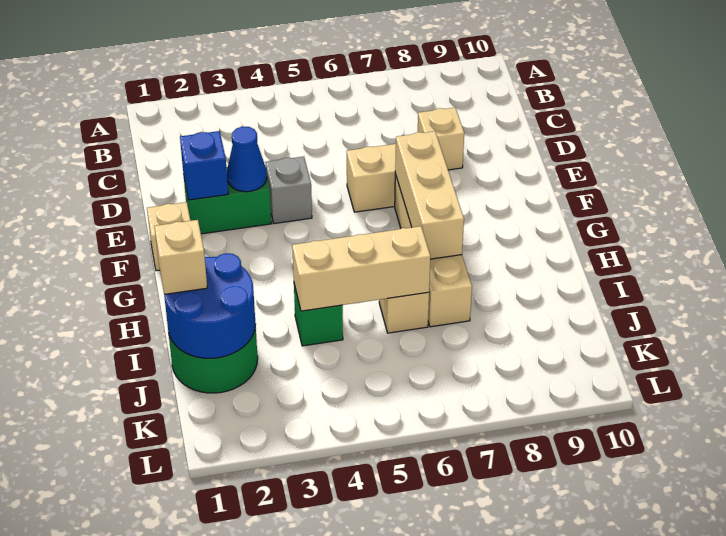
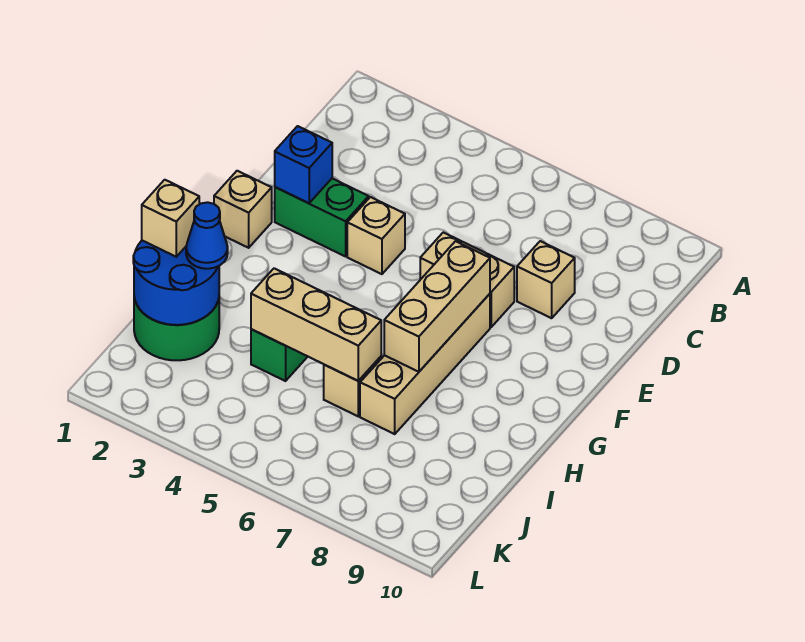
blue cone E3 level 2 -> blue cone I2 level 3
grey brick E4 level 1 -> tan brick E4 level 1

